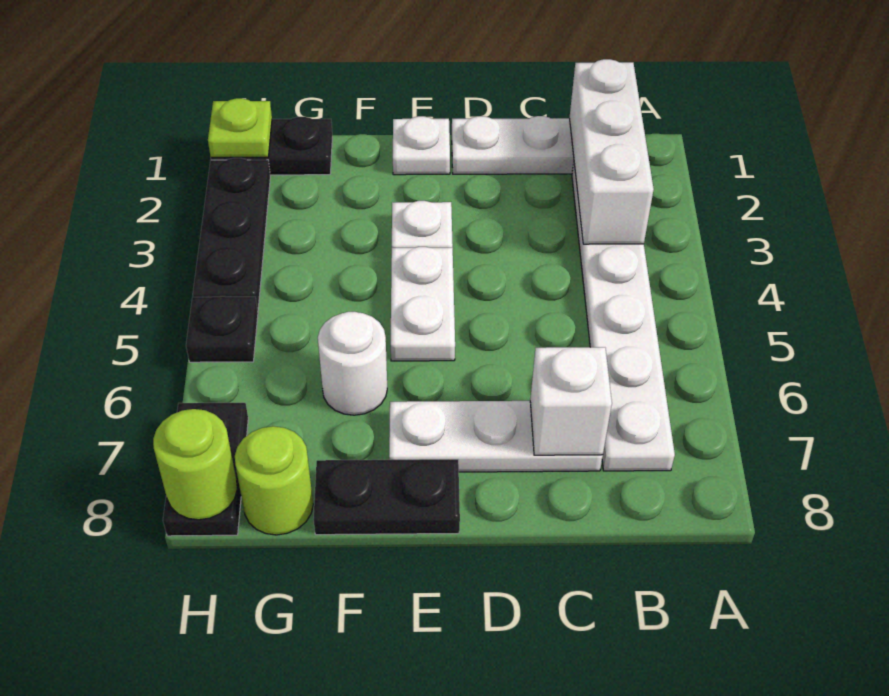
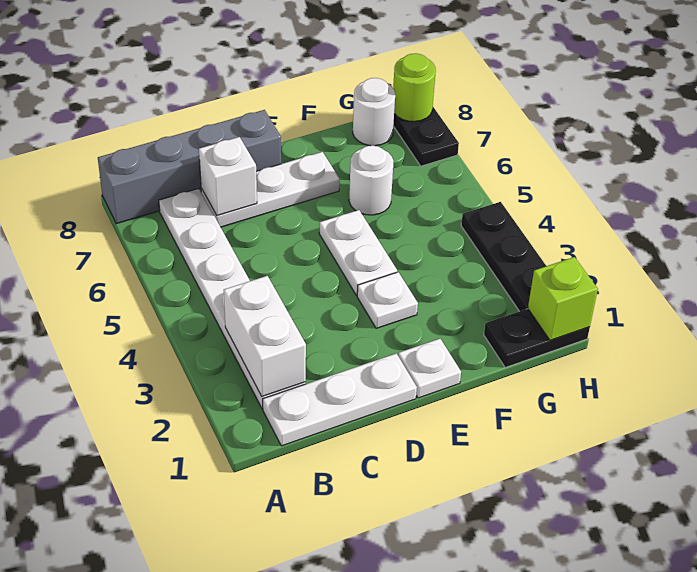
none -> grey brick A8:D8 level 1
white brick B1:B3 level 2 -> white brick B2:B3 level 2
black plate E8:F8 level 1 -> none
lime round brick G8 level 1 -> white round brick G8 level 1
lime plate H1 level 2 -> lime brick H1 level 2
black plate H5 level 1 -> none

